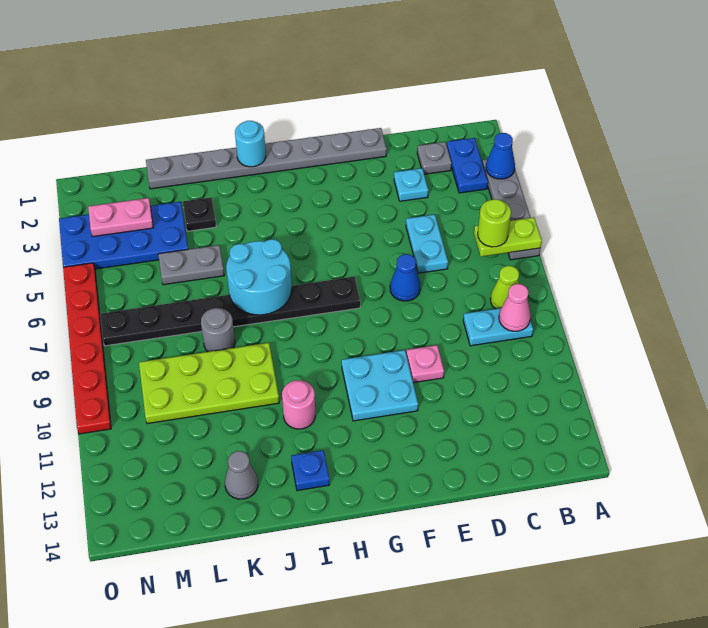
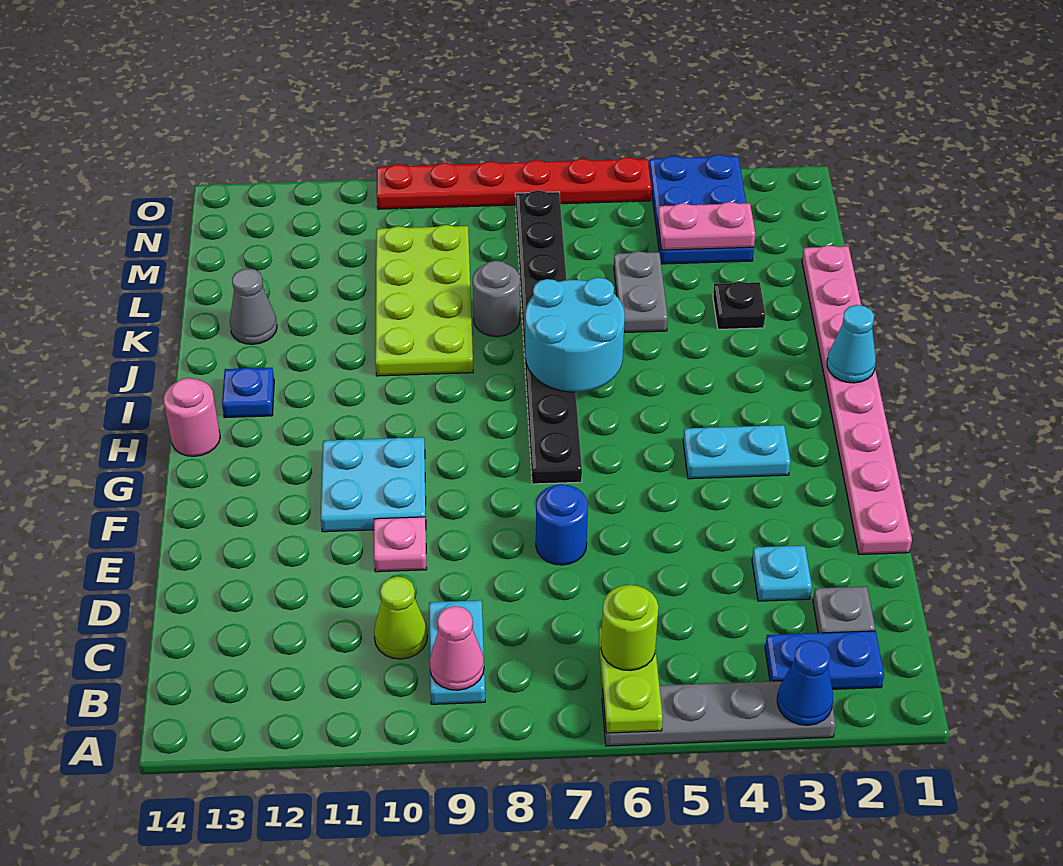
lime cone B8 level 1 -> lime cone C10 level 1
cyan plate D5:D6 level 1 -> cyan plate G3:G4 level 1
grey plate E1:L1 level 1 -> pink plate E1:L1 level 1
blue cone E7 level 1 -> blue round brick E7 level 1
cyan round brick I1 level 2 -> cyan cone I1 level 2
pink round brick I11 level 1 -> pink round brick H14 level 1
blue plate L3:O4 level 1 -> blue plate M3:O4 level 1
pink plate M3:N3 level 2 -> pink plate M3:M4 level 2

